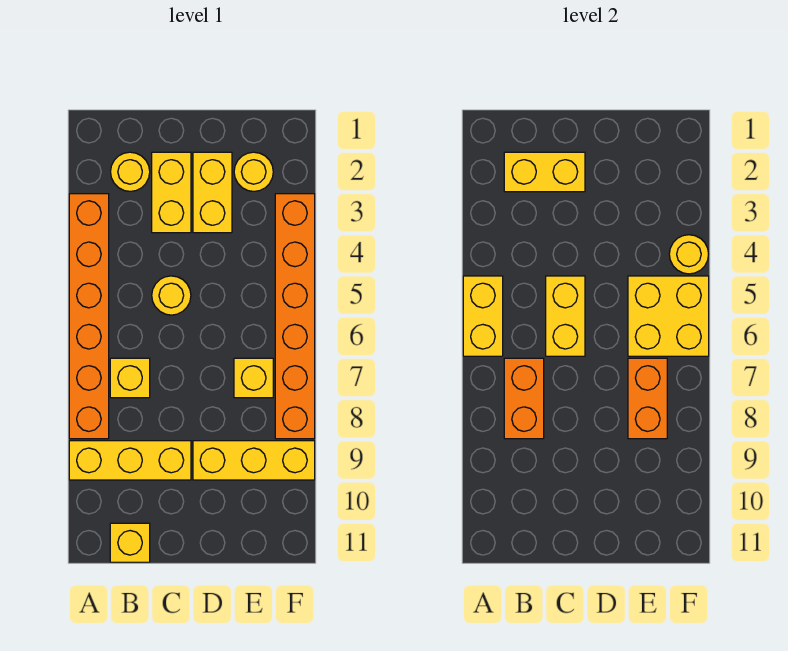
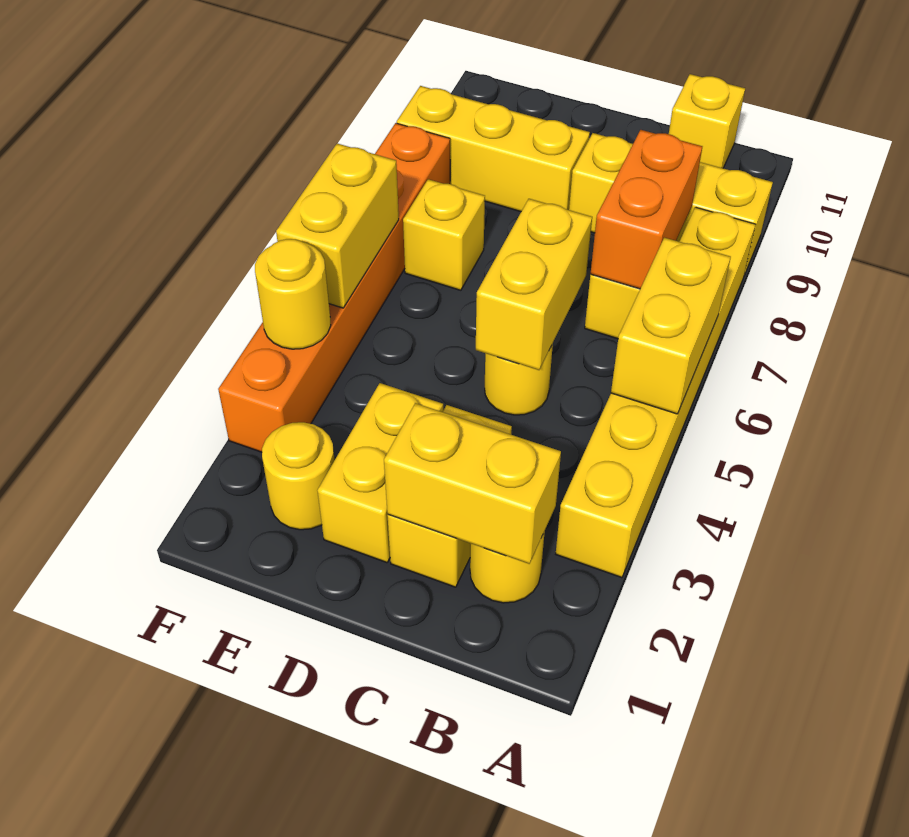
orange brick A3:A8 level 1 -> yellow brick A3:A8 level 1
yellow brick E5:F6 level 2 -> yellow brick F5:F6 level 2
orange brick E7:E8 level 2 -> none

